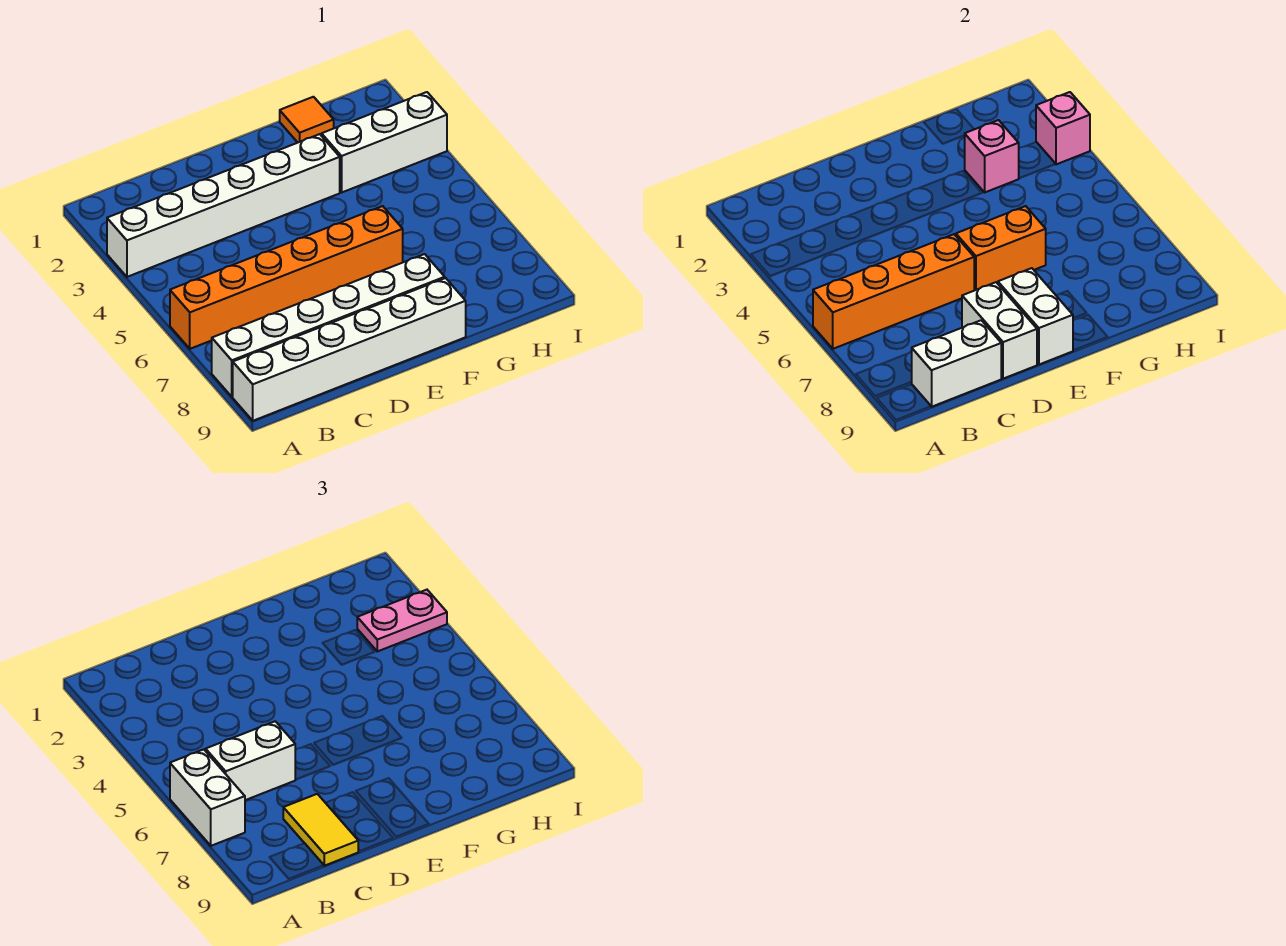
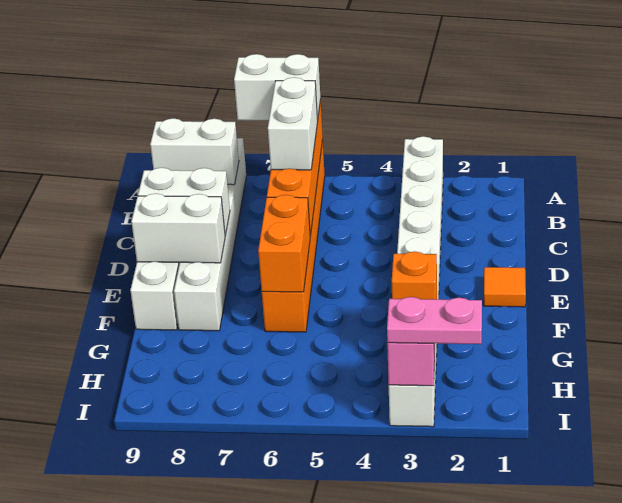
white brick B9:C9 level 2 -> white brick B8:B9 level 2
yellow tile C8:C9 level 3 -> none
orange tile G1 level 1 -> orange tile E1 level 1
pink brick G3 level 2 -> orange brick G3 level 2
pink plate H3:I3 level 3 -> pink plate I2:I3 level 3

